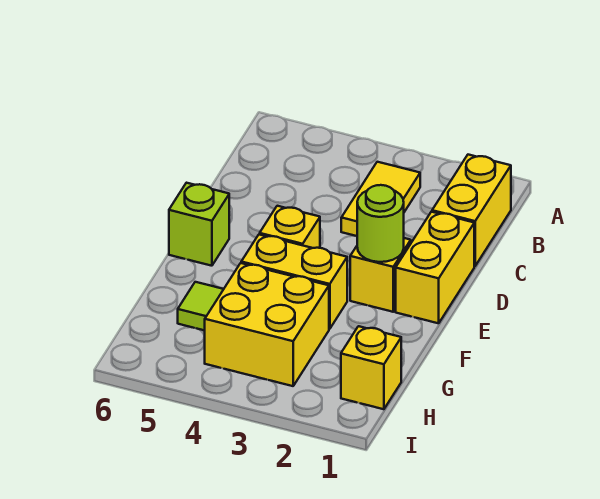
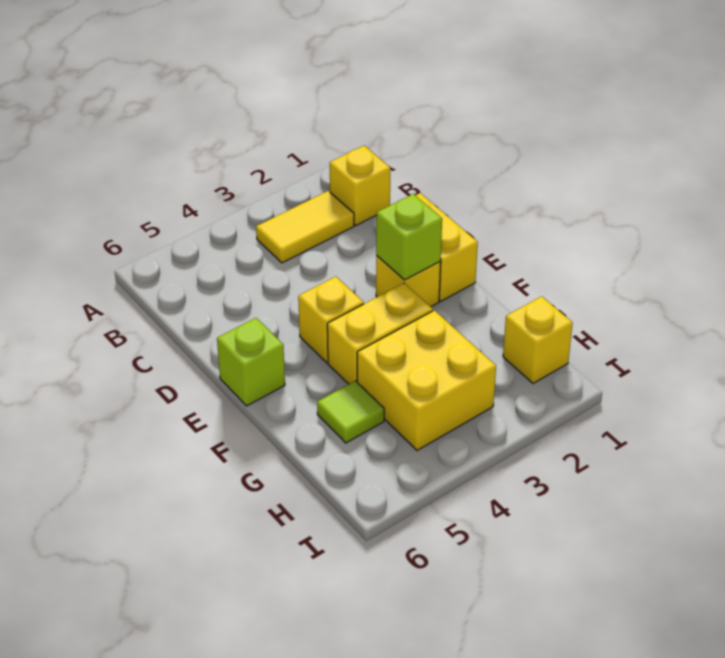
yellow brick B1:C1 level 1 -> yellow brick B1 level 1
yellow tile B3:C3 level 1 -> yellow tile B2:B3 level 1
lime round brick E2 level 2 -> lime brick E2 level 2

